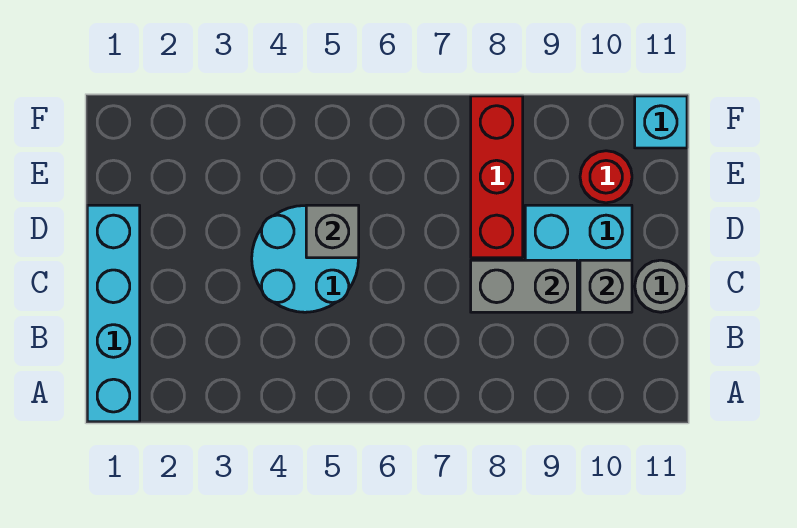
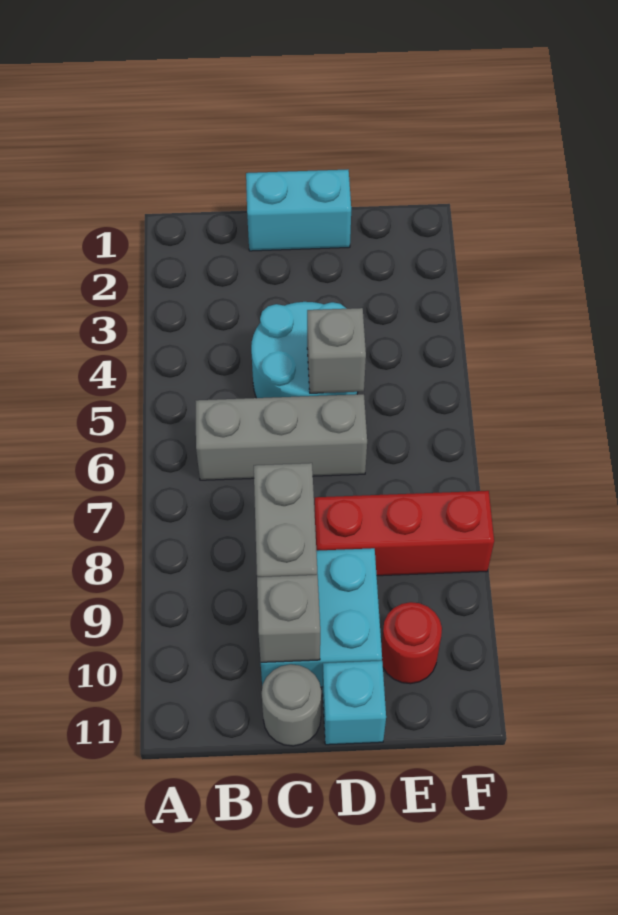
cyan brick A1:D1 level 1 -> cyan brick C1:D1 level 1
none -> grey brick B6:D6 level 1
cyan brick F11 level 1 -> cyan brick D11 level 1

